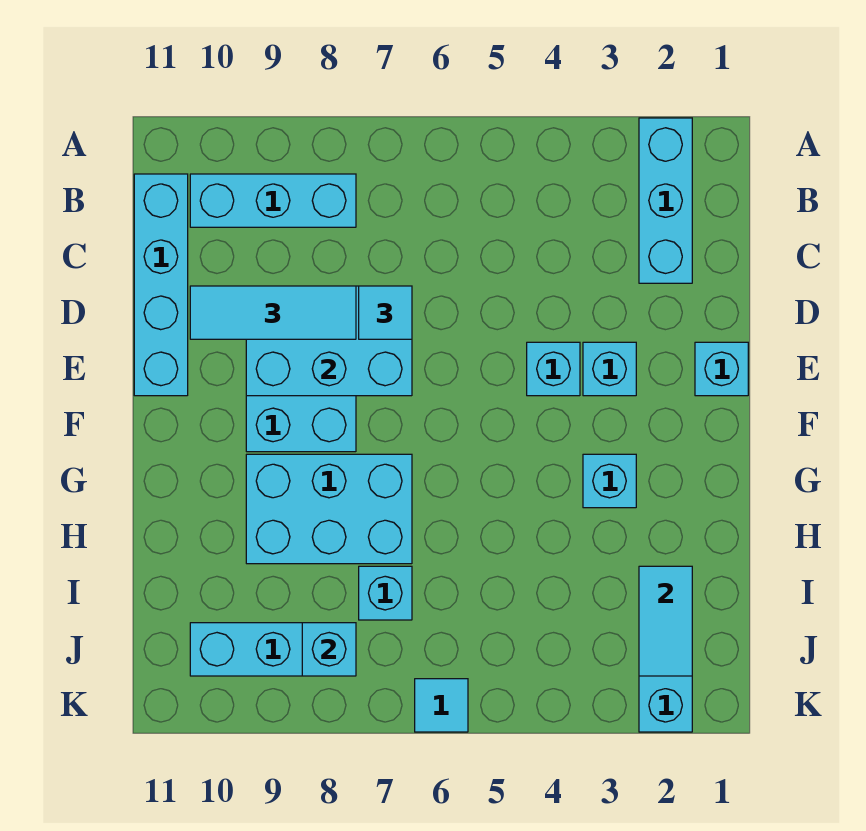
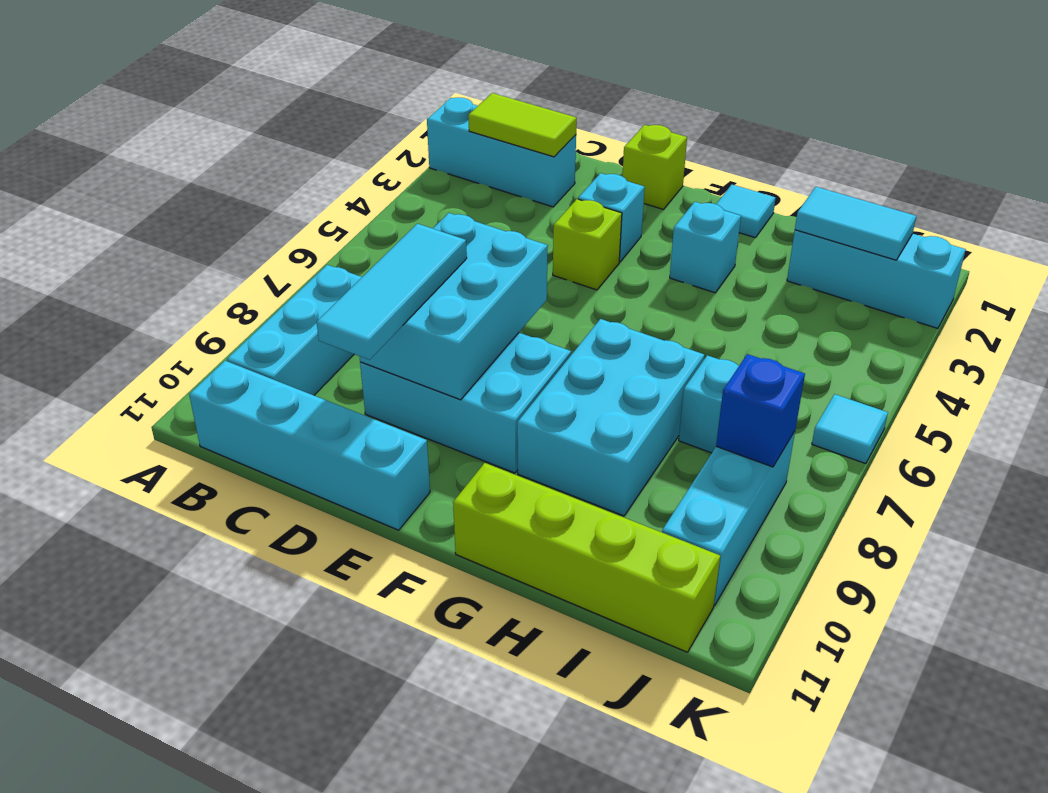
none -> lime tile B2:C2 level 2
cyan tile D7 level 3 -> cyan tile G1 level 1
cyan brick E1 level 1 -> lime brick E1 level 1
cyan brick E4 level 1 -> lime brick E4 level 1
none -> lime brick G11:J11 level 1
cyan brick J8 level 2 -> blue brick J8 level 2

